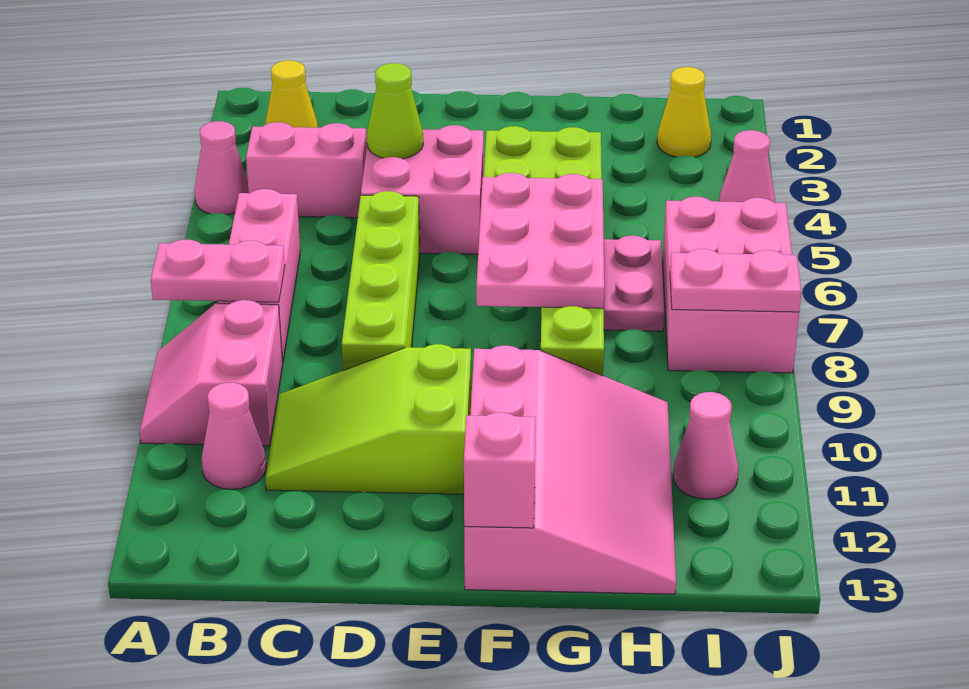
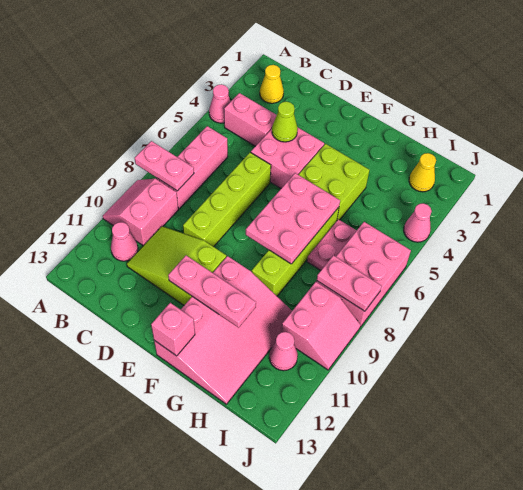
none -> pink plate E11:G11 level 2
none -> pink slope I9:J10 level 1 top I

